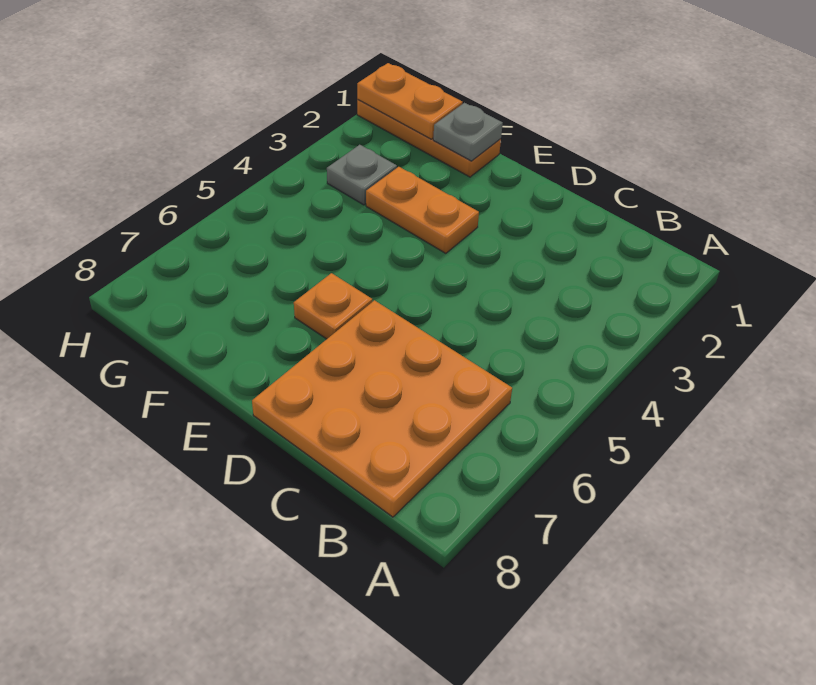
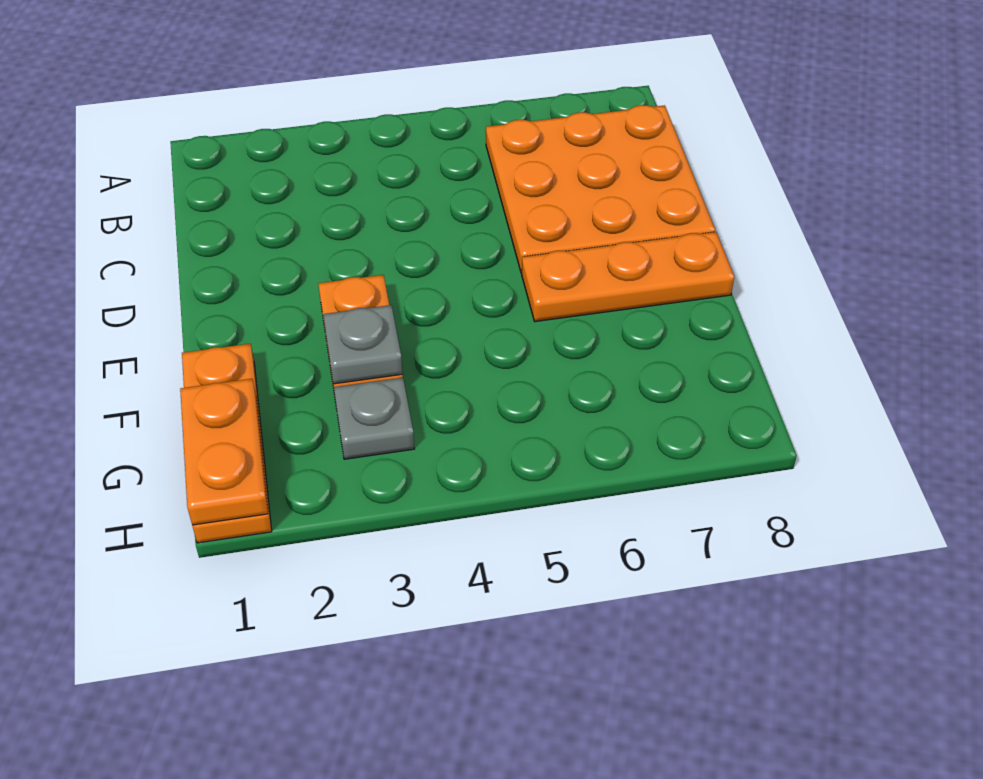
orange plate E6 level 1 -> orange plate E6:E8 level 1
grey plate F1 level 2 -> grey plate F3 level 2

